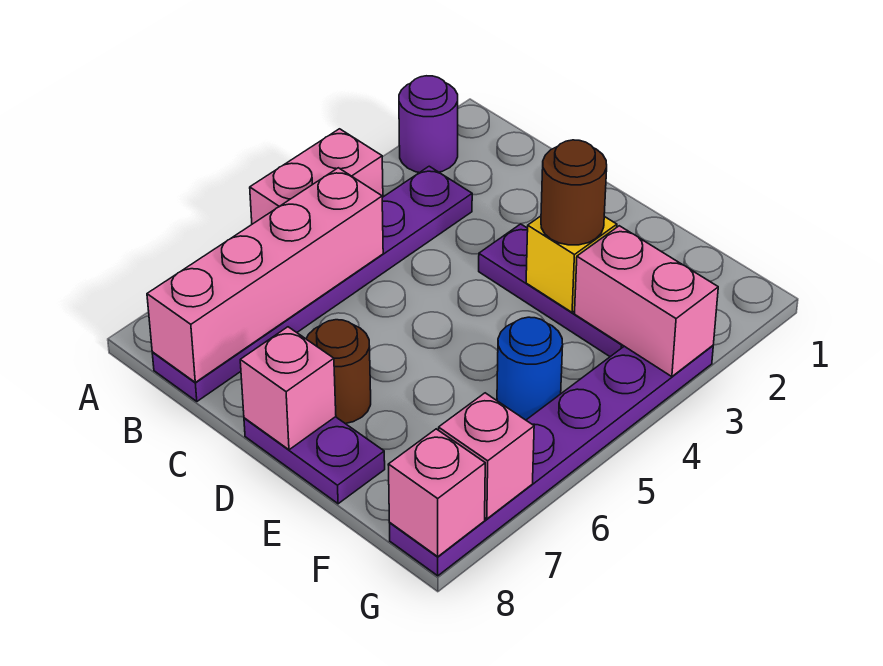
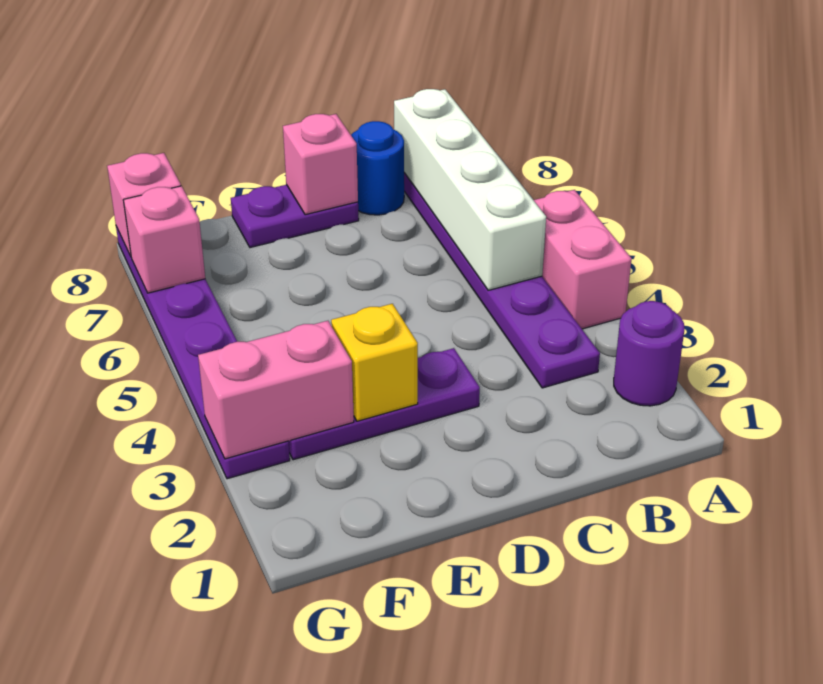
pink brick B5:B8 level 2 -> white brick B5:B8 level 2
brown round brick D7 level 1 -> none
brown round brick E3 level 3 -> none
blue round brick F5 level 1 -> blue round brick C8 level 1

